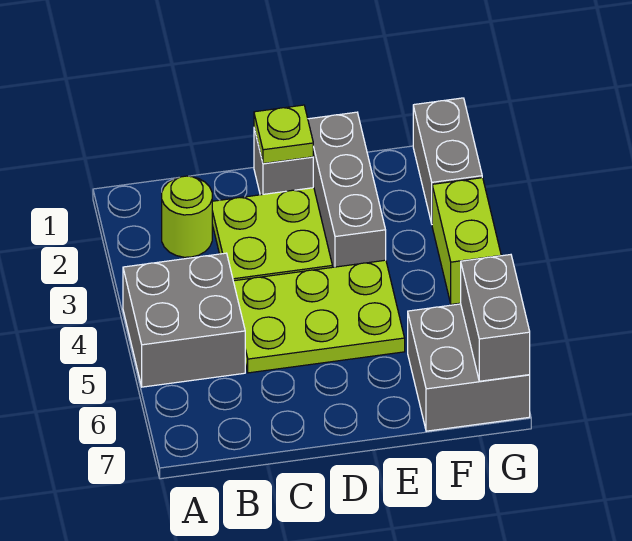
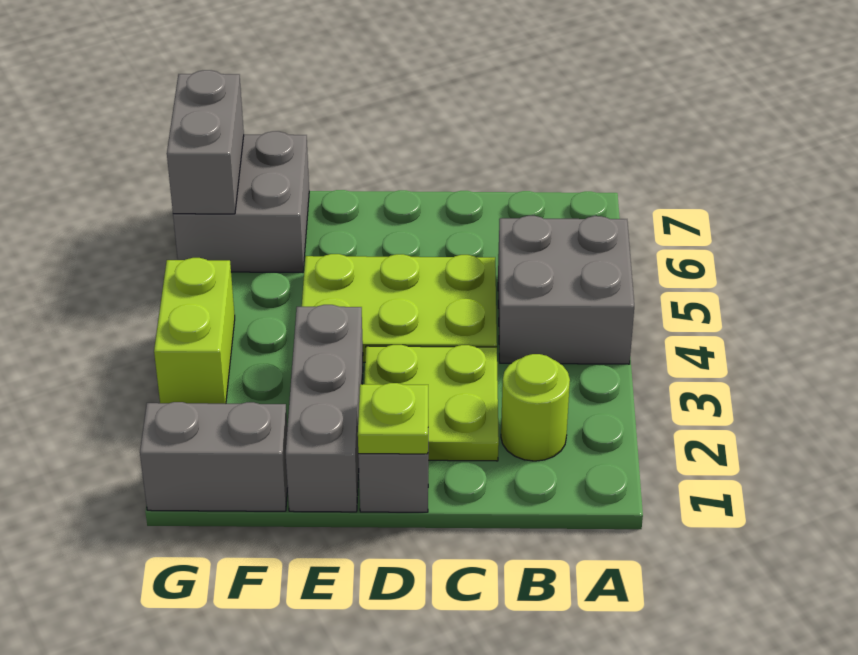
grey brick G1:G2 level 1 -> grey brick F1:G1 level 1

